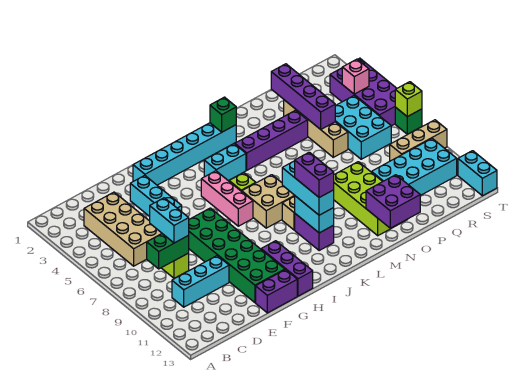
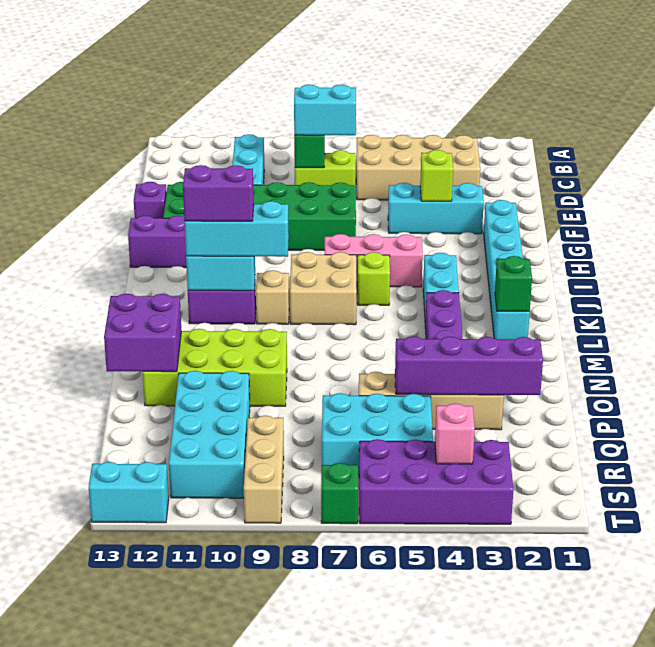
purple brick F13:G13 level 1 -> purple brick F13 level 1
lime brick T7 level 2 -> lime brick F4 level 2

